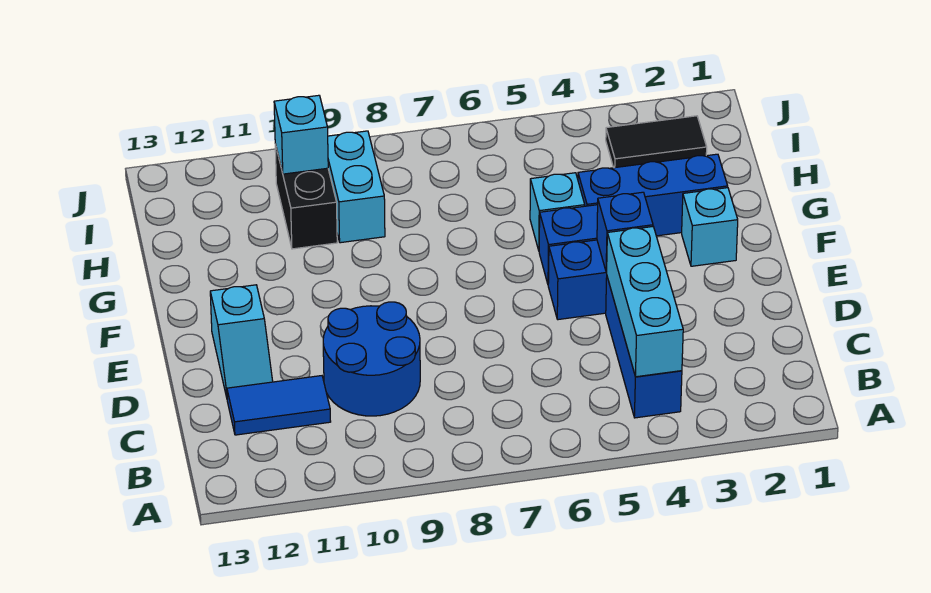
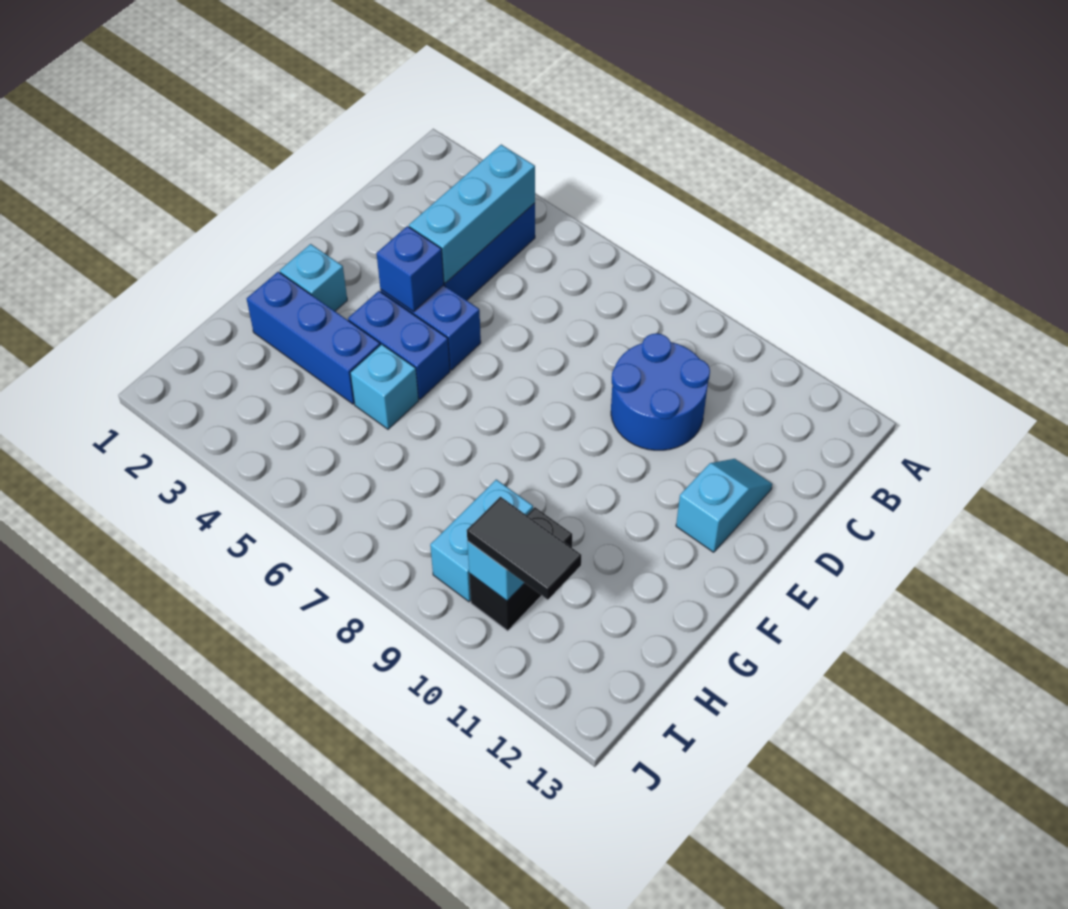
blue tile C11:C12 level 1 -> none
black tile I2:I3 level 1 -> black tile I10:I11 level 3

